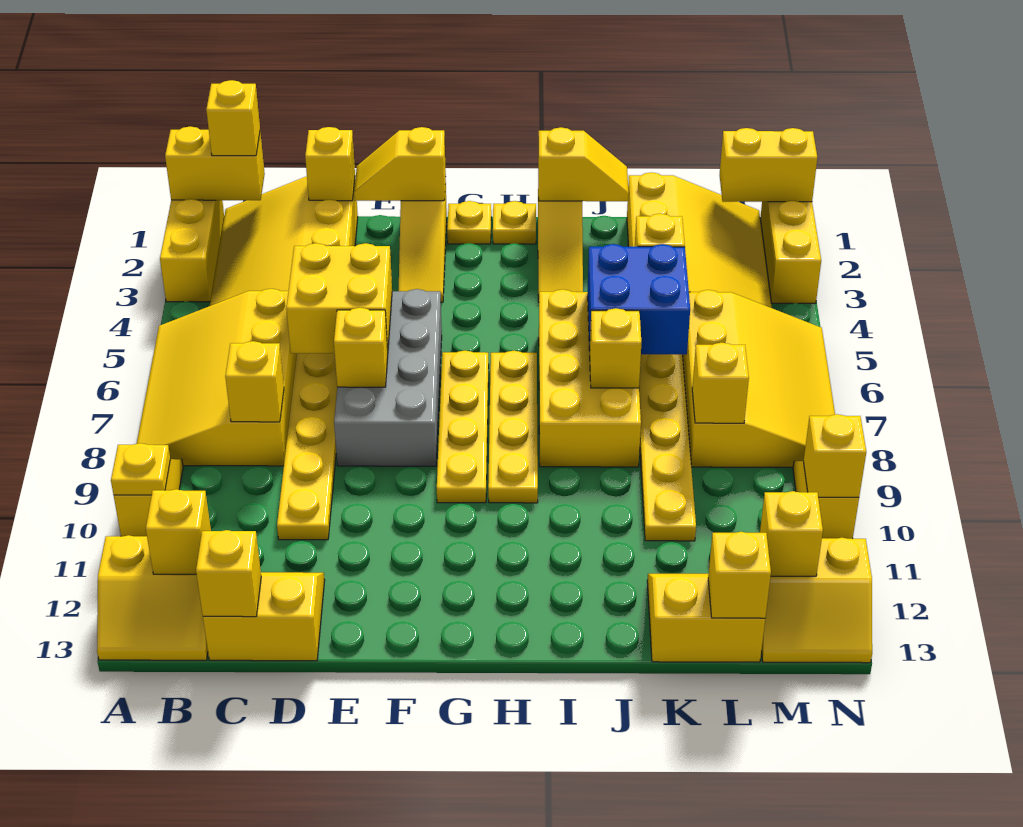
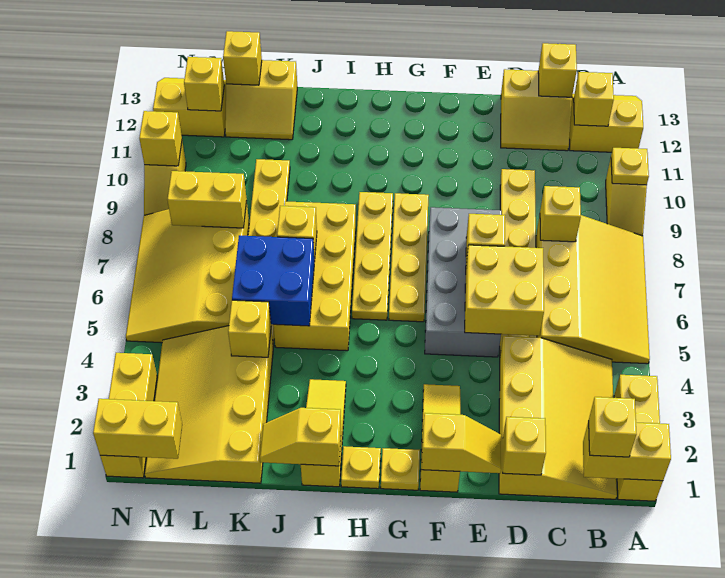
yellow brick L8 level 2 -> yellow brick L8:M8 level 2

